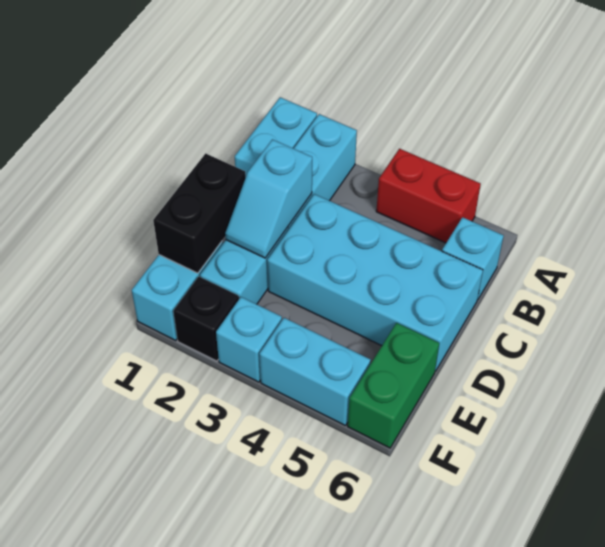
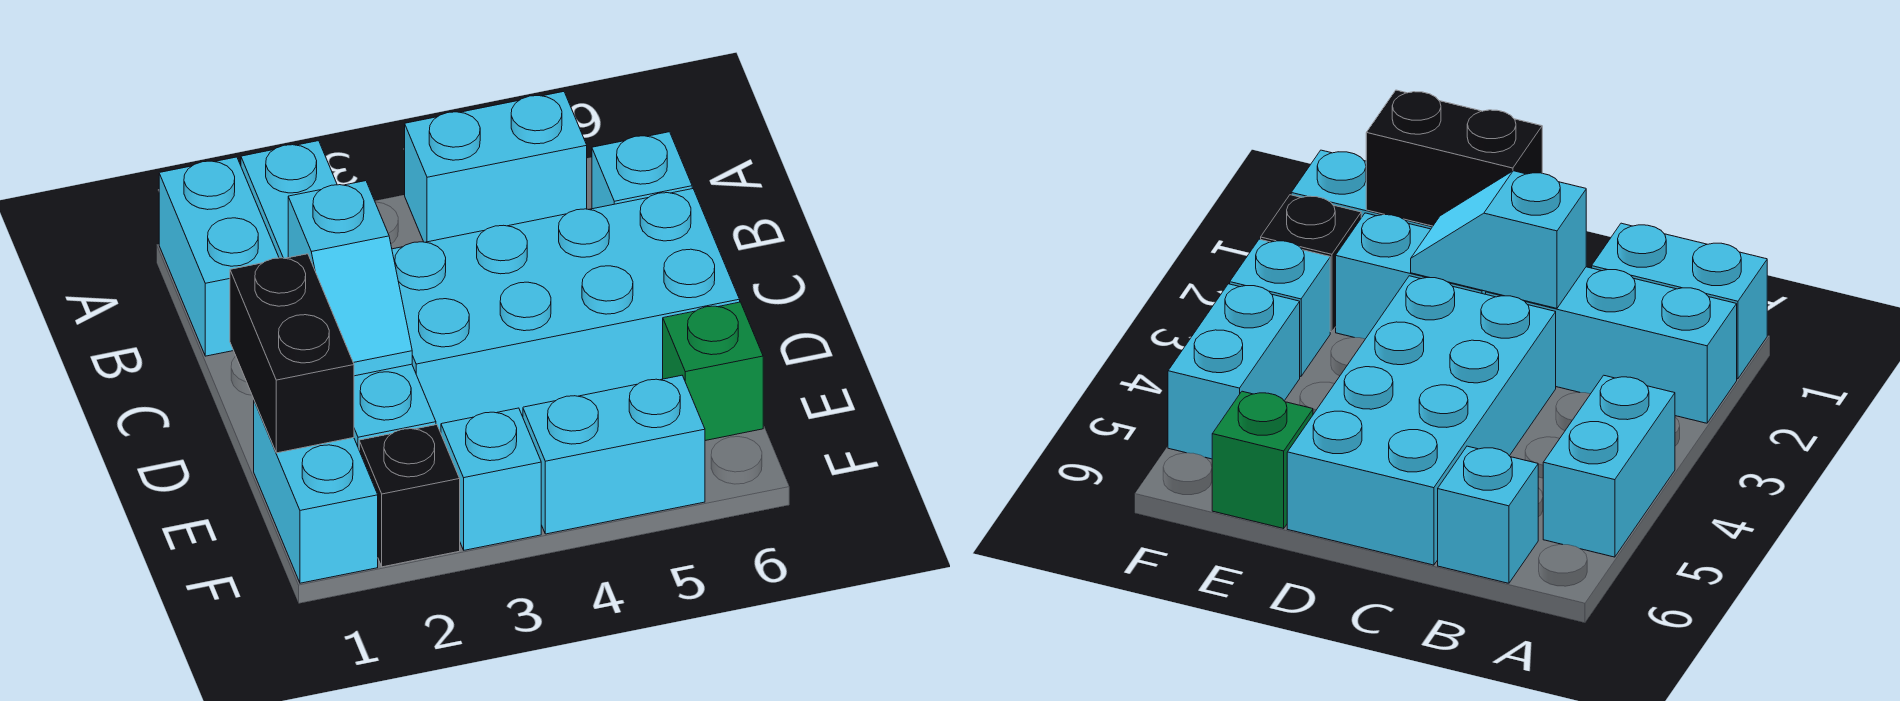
red brick A4:A5 level 1 -> cyan brick A4:A5 level 1
green brick E6:F6 level 1 -> green brick E6 level 1

